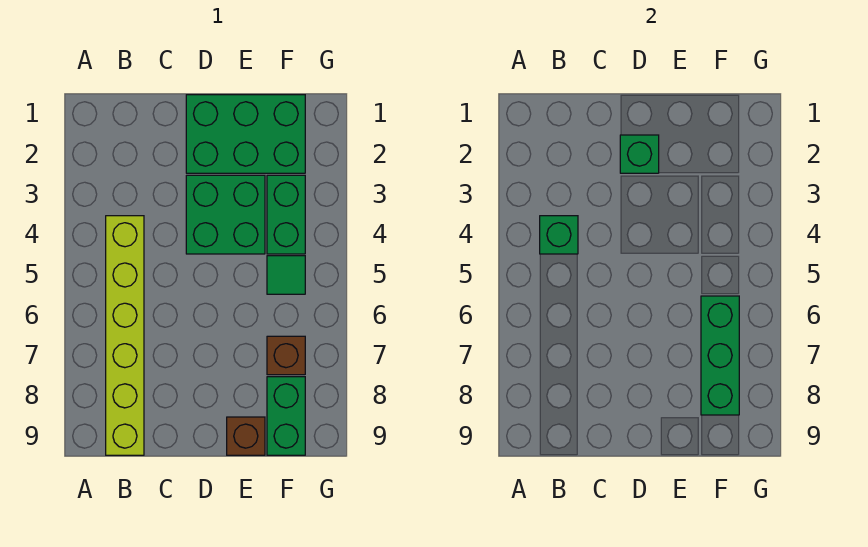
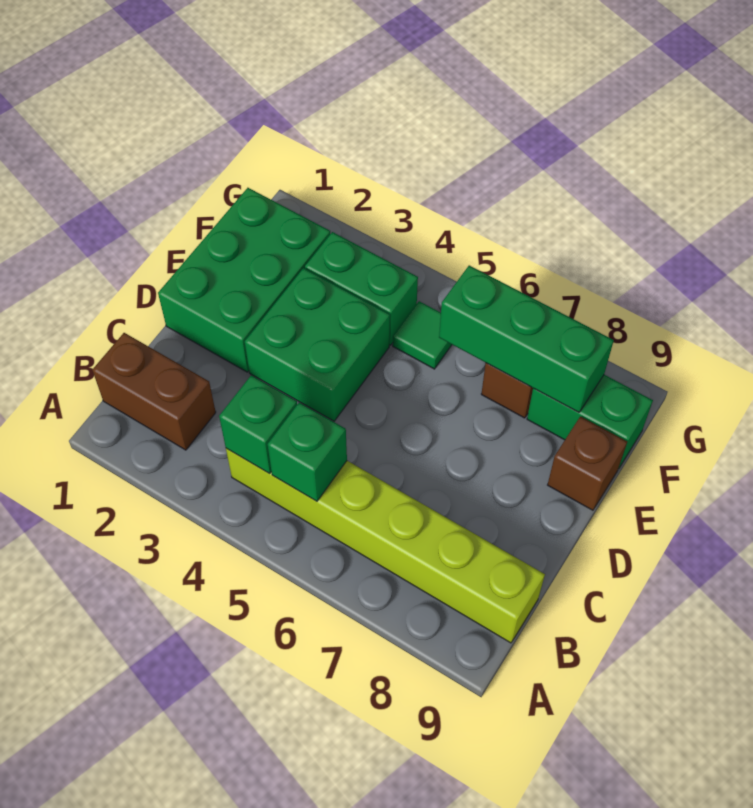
none -> brown brick B1:B2 level 1
green brick D2 level 2 -> green brick B5 level 2

